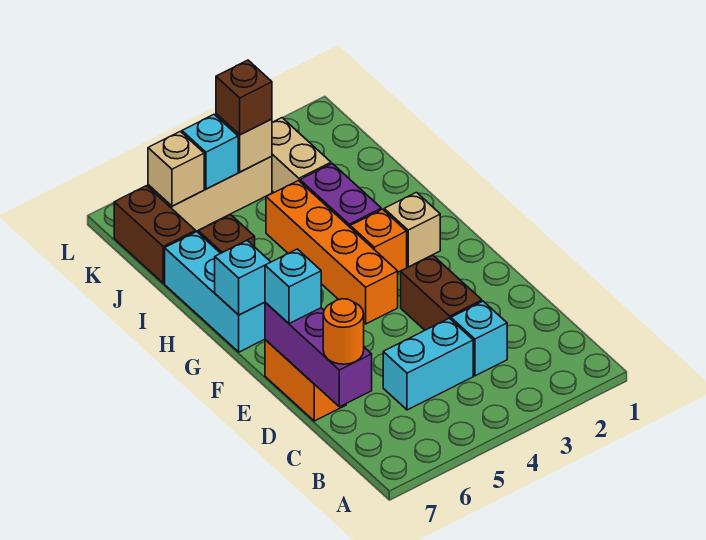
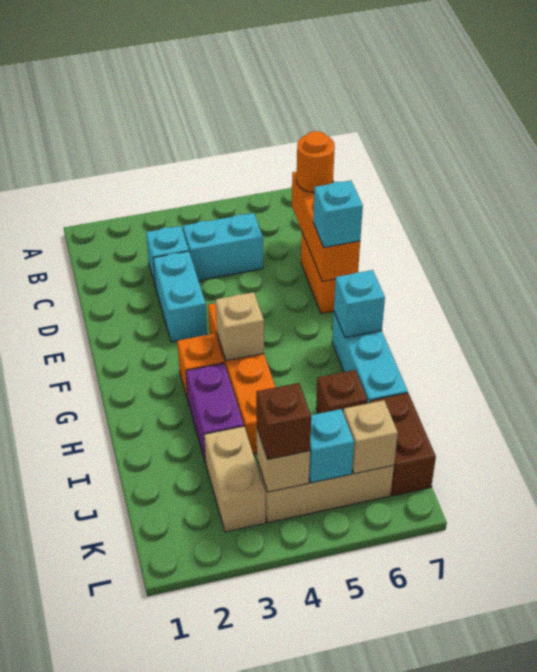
purple brick C7:E7 level 2 -> orange brick C7:E7 level 2
brown brick D3:E3 level 1 -> cyan brick D3:E3 level 1
tan brick G2 level 1 -> tan brick G4 level 2

